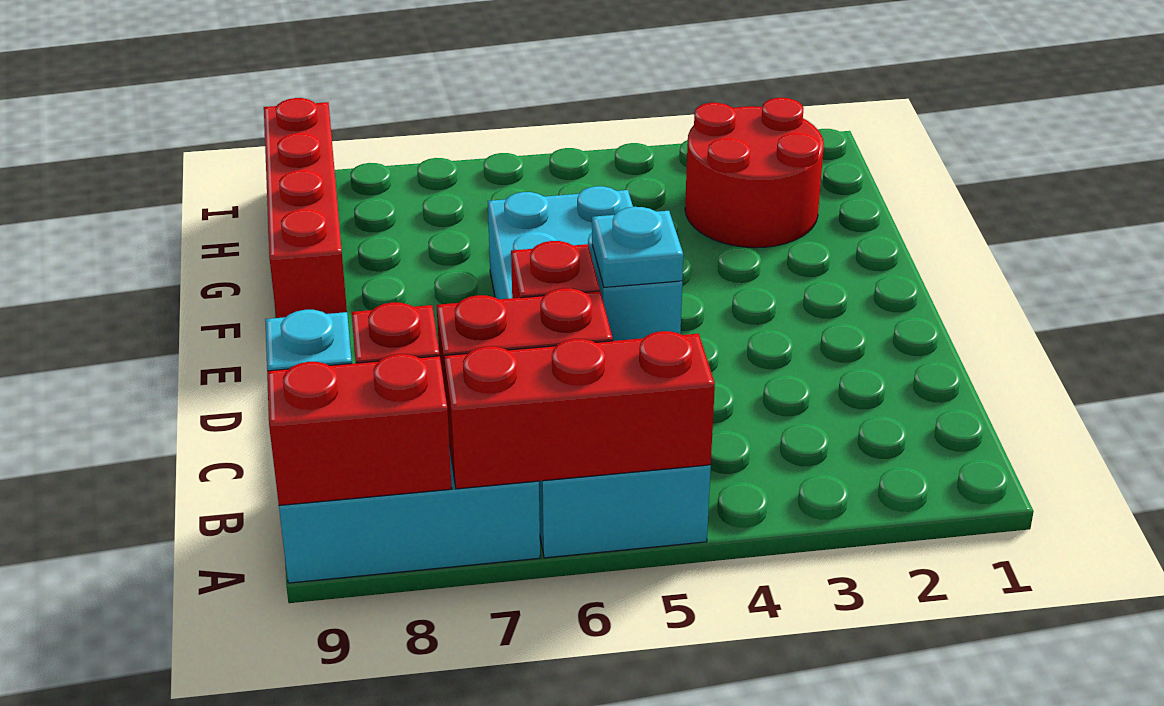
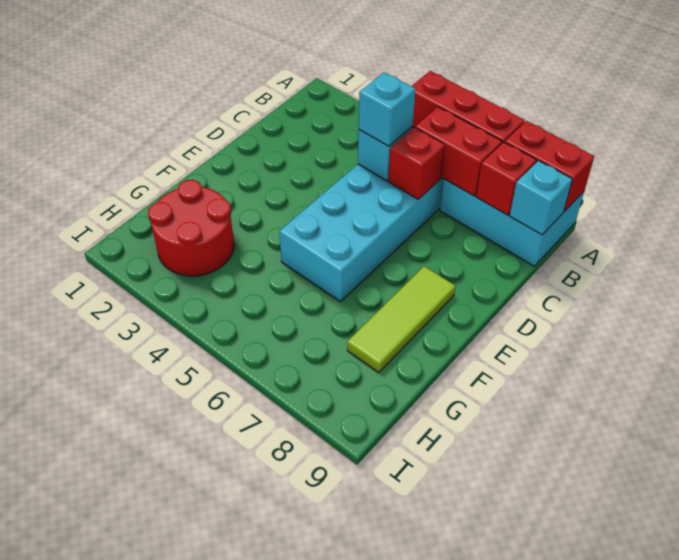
cyan plate C5 level 3 -> cyan brick C5 level 3
none -> lime tile E8:G8 level 1
red brick F9:I9 level 1 -> none

